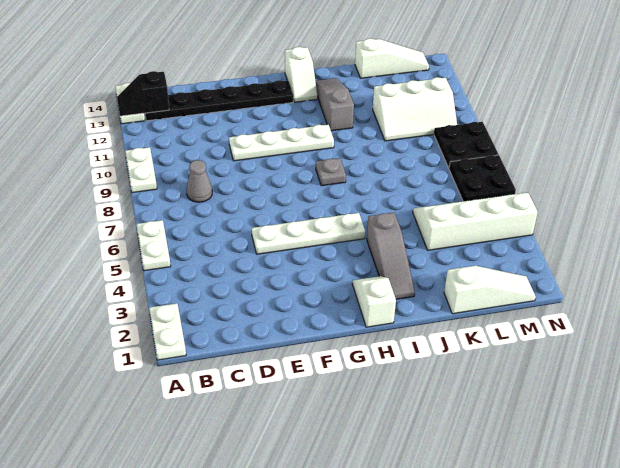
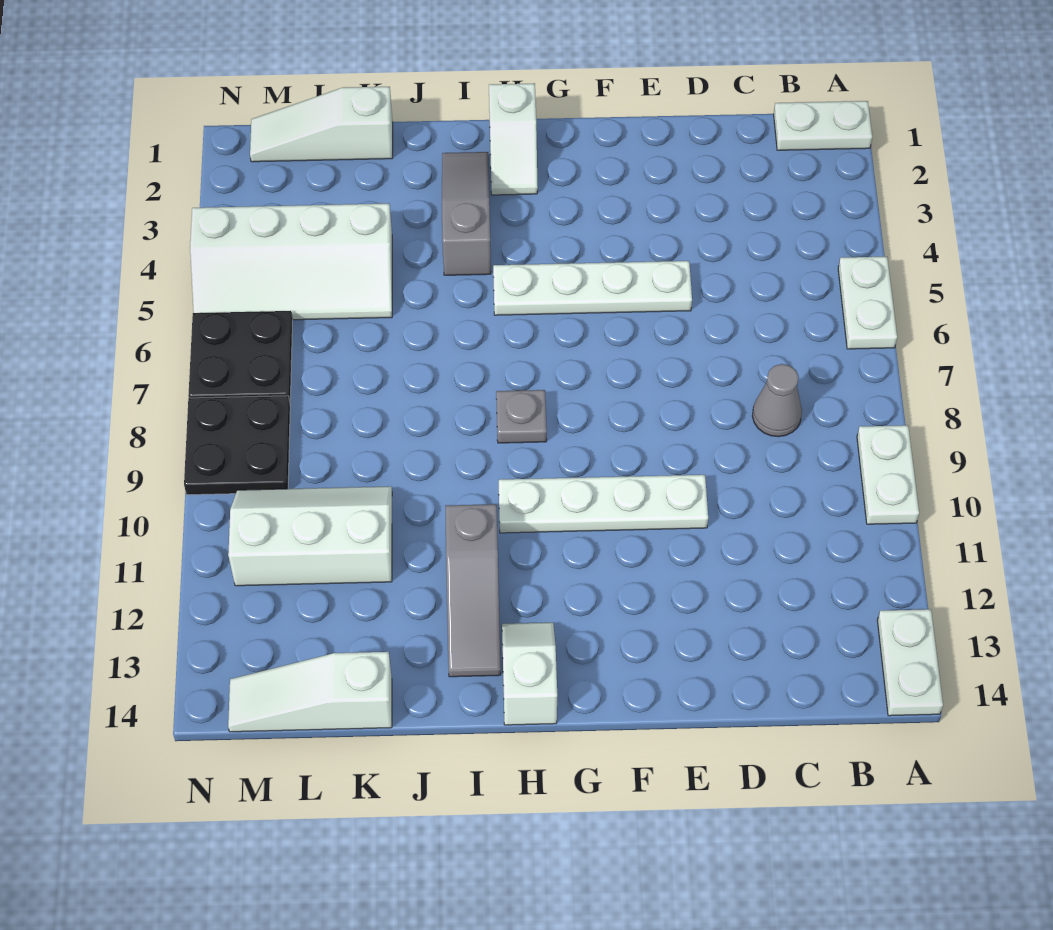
white plate A1:A2 level 1 -> white plate A1:B1 level 1
black slope A13:B13 level 2 top B -> none
black plate B13:G13 level 1 -> none

